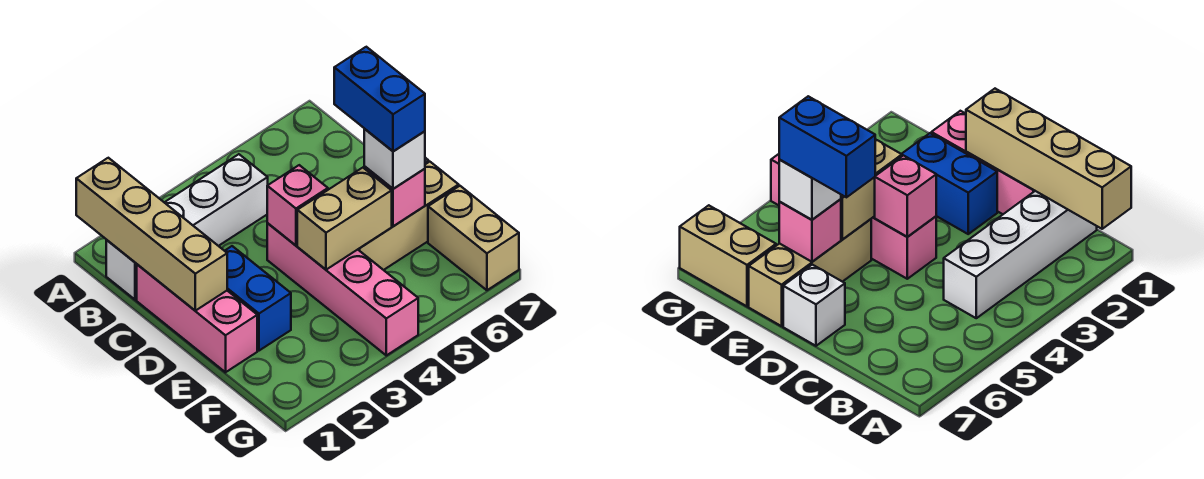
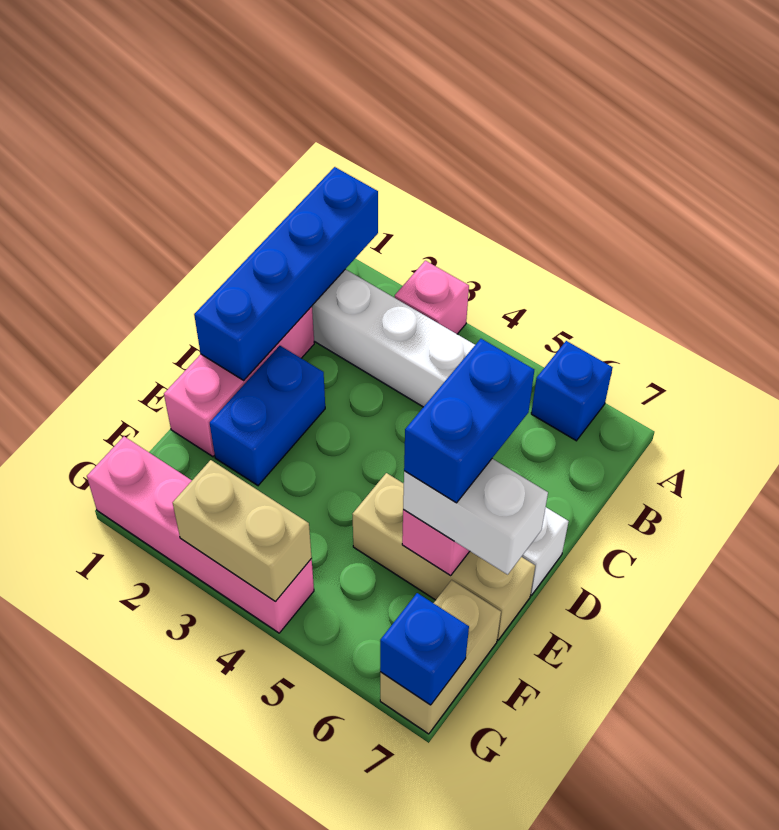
tan brick A1:D1 level 2 -> blue brick A1:D1 level 2
none -> blue brick A6 level 1
pink brick D4:G4 level 1 -> pink brick G1:G4 level 1
pink brick D4 level 2 -> pink brick A3 level 1
tan brick E4:E5 level 2 -> tan brick G3:G4 level 2
white brick E6 level 3 -> white brick E6:E7 level 3
none -> blue brick G7 level 2

